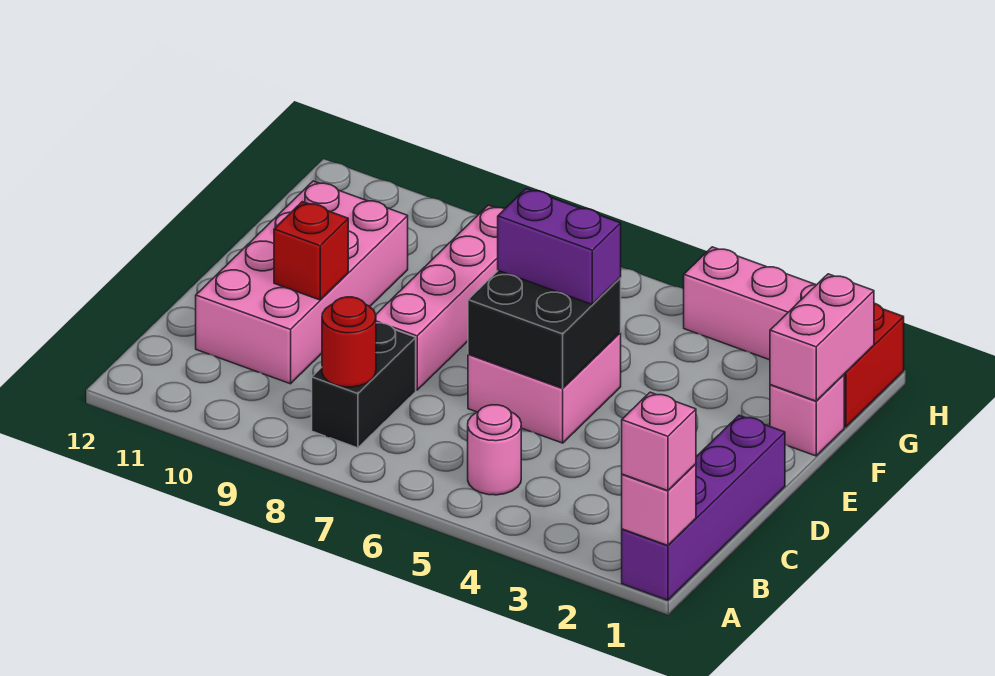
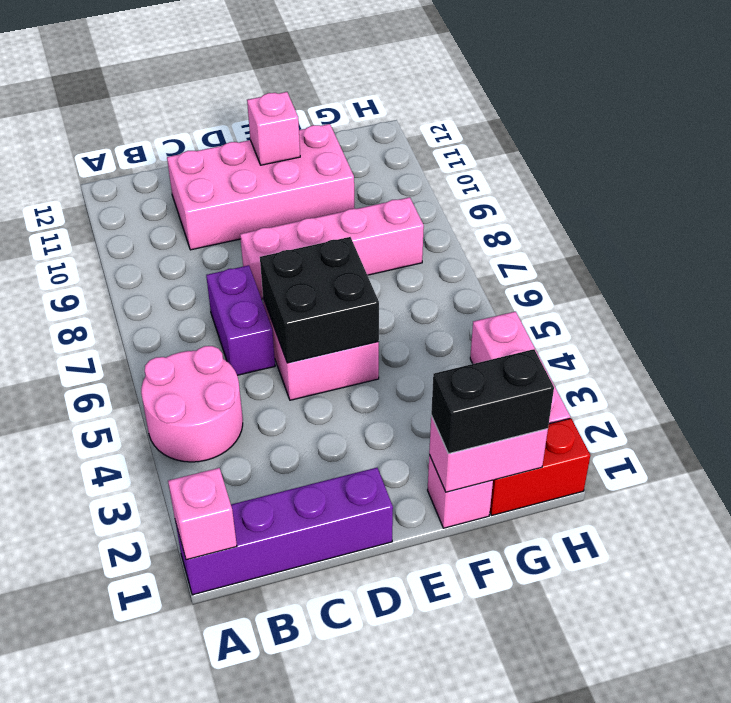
pink brick A1 level 3 -> pink brick E11 level 2
pink round brick B5 level 1 -> pink round brick A4:B5 level 1
black brick B8:C8 level 1 -> black brick F1:G1 level 3
red round brick B8 level 2 -> none
red brick D10 level 2 -> none
purple brick E5:E6 level 3 -> purple brick C6:C7 level 1

